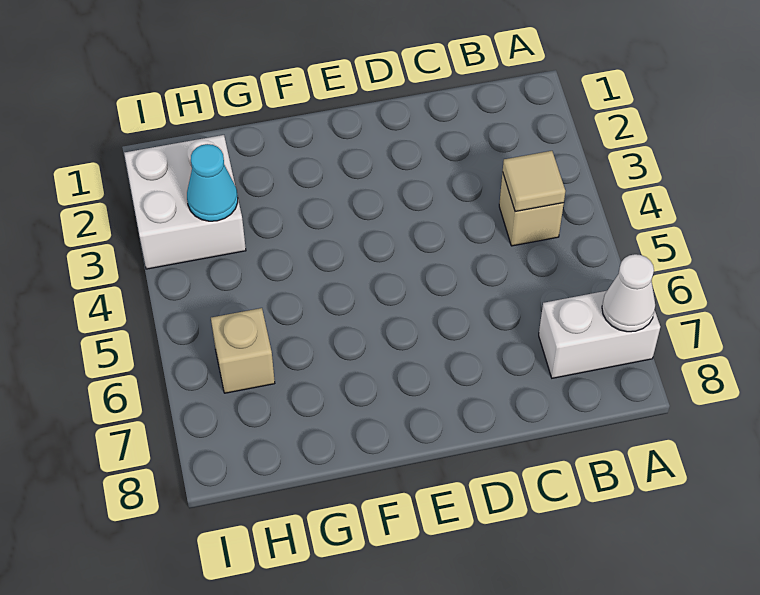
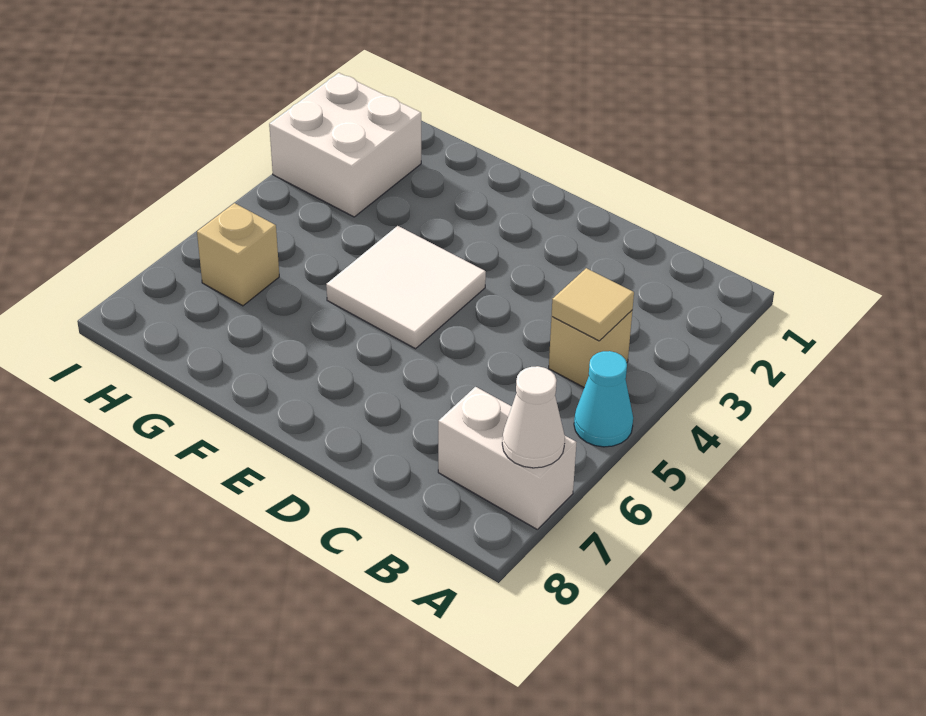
none -> white tile E4:F5 level 1
cyan cone H3 level 2 -> cyan cone A5 level 1

